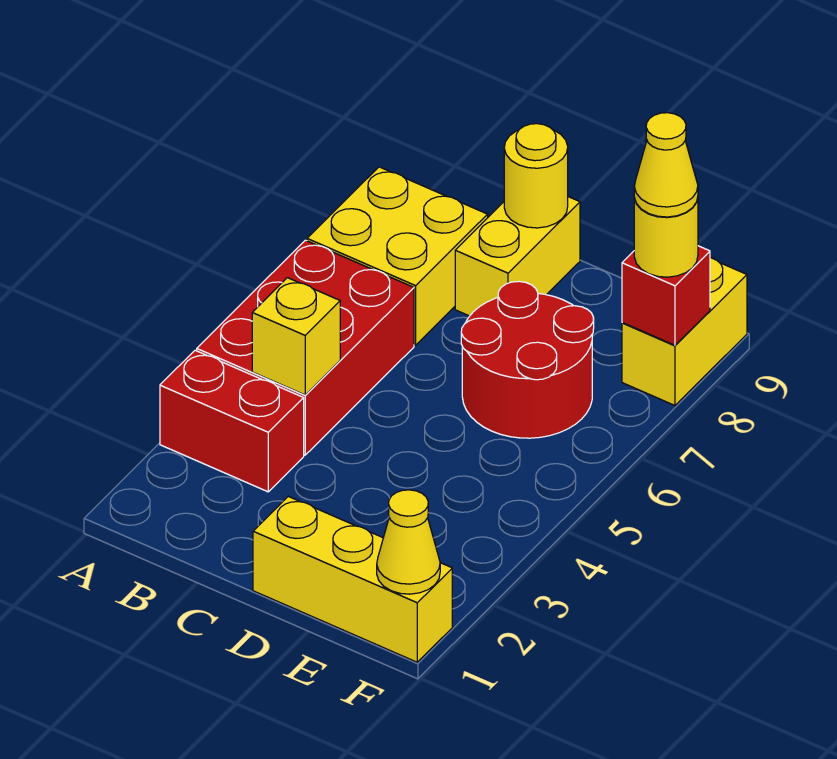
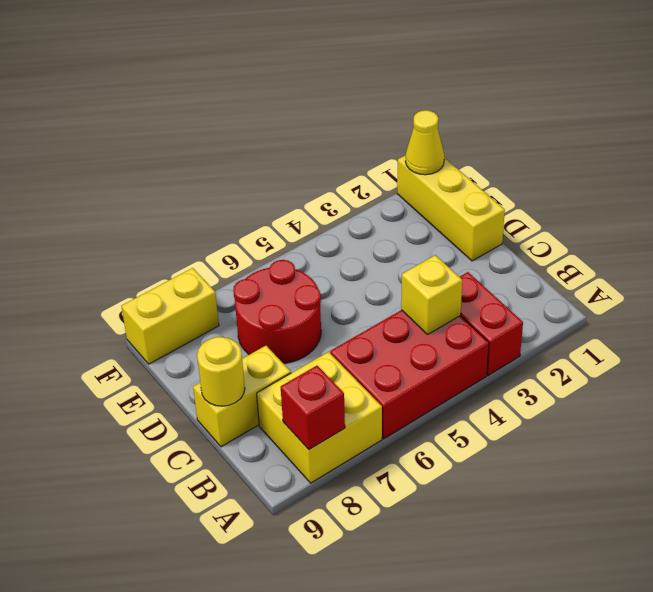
red brick F8 level 2 -> red brick A8 level 2
yellow round brick F8 level 3 -> none
yellow cone F8 level 4 -> none

